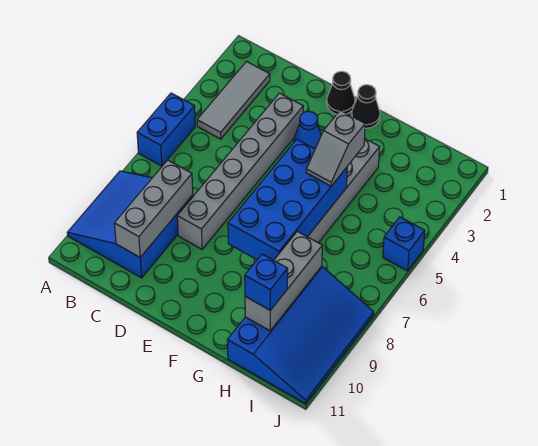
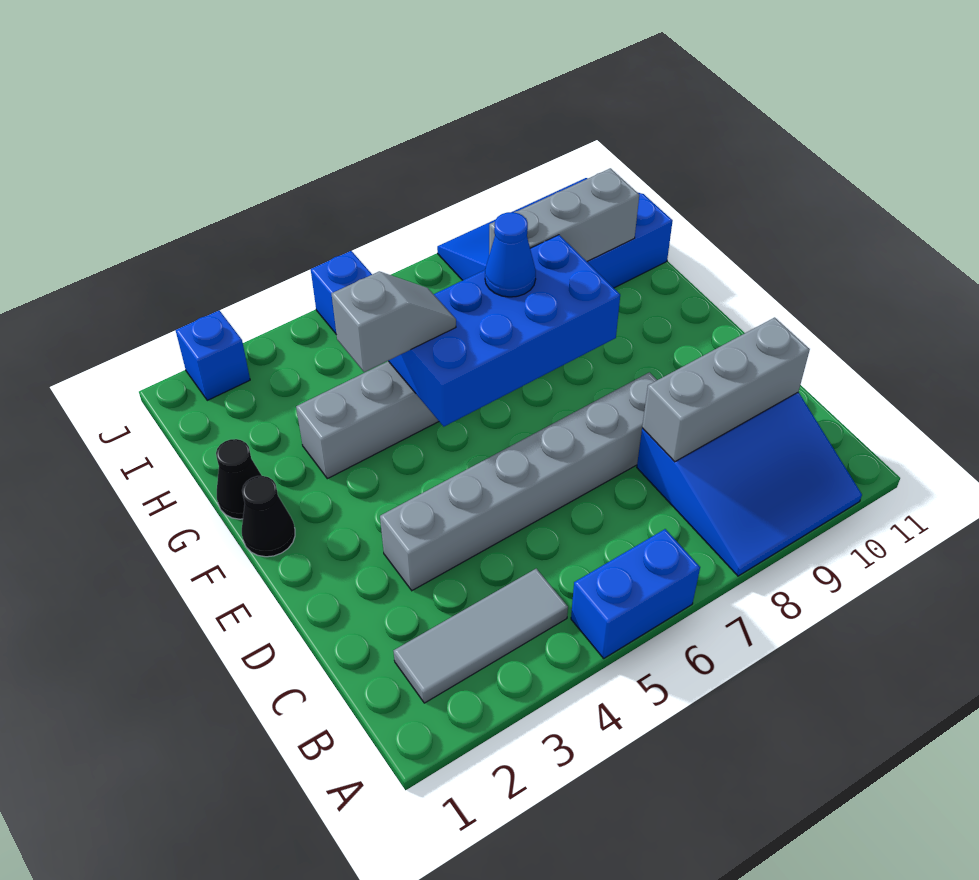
black cone E1 level 1 -> black cone G1 level 1
blue cone E3 level 1 -> blue cone G7 level 3
blue brick H10 level 3 -> blue brick J2 level 1

